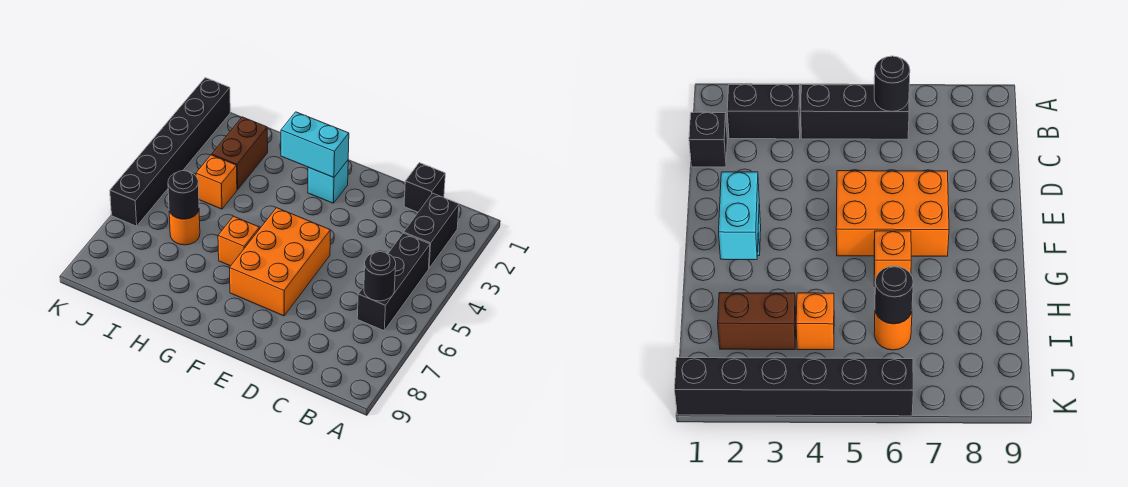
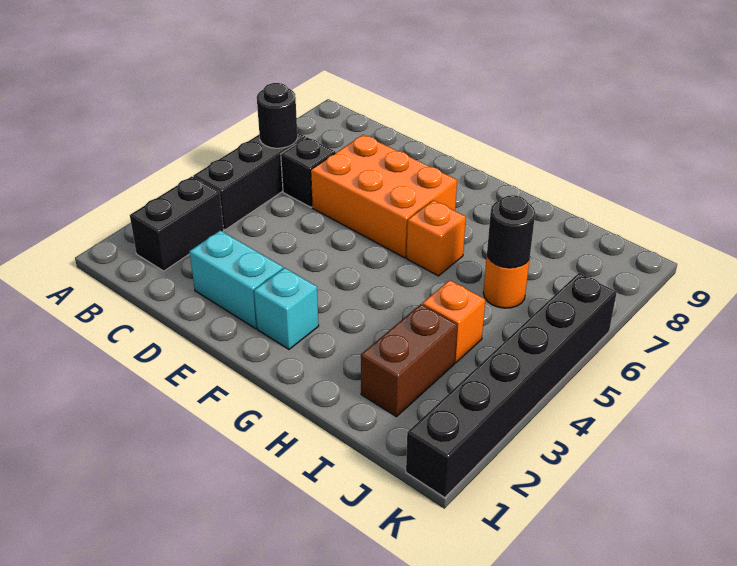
black brick C1 level 1 -> black brick C6 level 1
orange brick E5:F7 level 1 -> orange brick D6:F7 level 1
cyan brick F2:G2 level 2 -> cyan brick D2:E2 level 1

